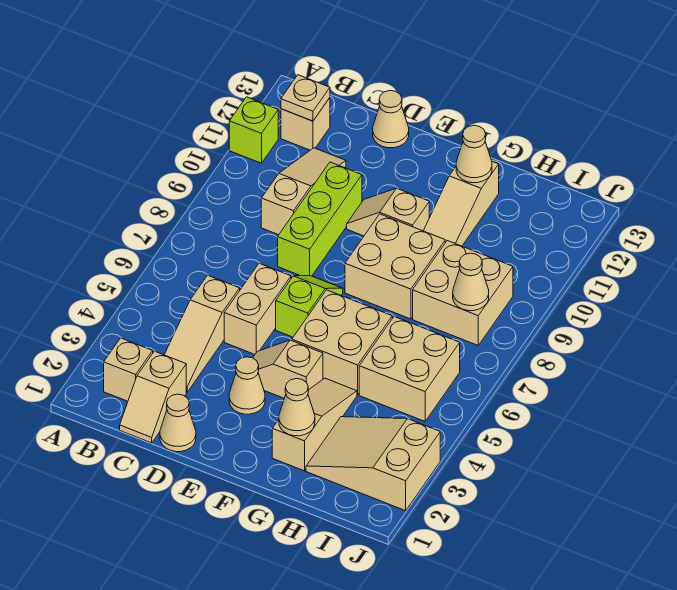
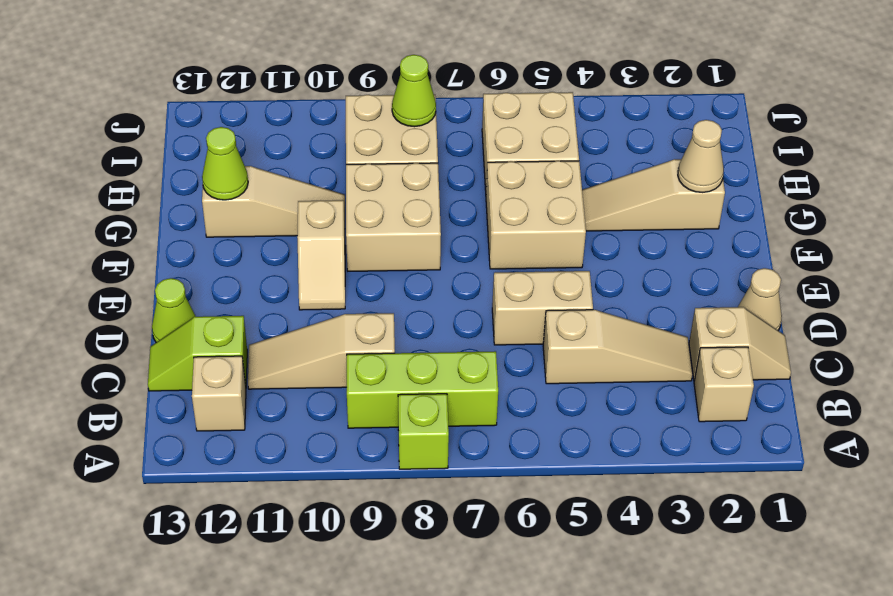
lime brick A11 level 1 -> lime brick A8 level 1
tan plate B12 level 2 -> none
lime brick D8:D10 level 1 -> lime brick B7:B9 level 1
tan cone D13 level 1 -> lime cone D13 level 1
tan cone E3 level 1 -> none
tan slope E4:F4 level 1 top F -> none
lime slope E6:E7 level 1 top 6 -> lime slope C12:C13 level 1 top 12
tan cone G12 level 2 -> lime cone G12 level 2
tan slope H2:J3 level 1 top J -> none
tan cone I8 level 2 -> lime cone I8 level 2

